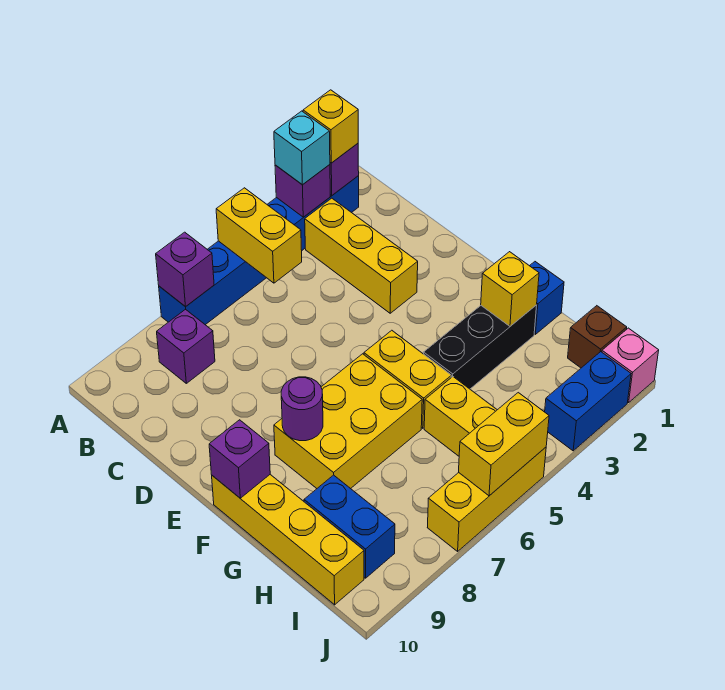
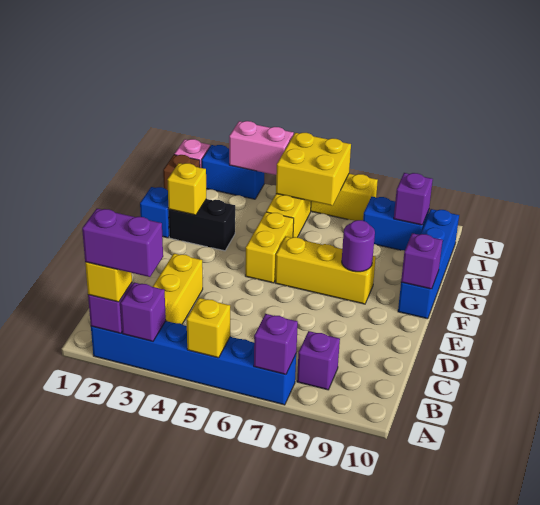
none -> purple brick A2:A3 level 4
cyan brick A3 level 3 -> none
yellow brick A5:B5 level 2 -> yellow brick A5 level 2
yellow brick F6:G8 level 1 -> yellow brick F6:F8 level 1
yellow brick F10:I10 level 1 -> blue brick F10:I10 level 1
black brick G2:G4 level 1 -> black brick G2:G3 level 1
blue brick H9:I9 level 1 -> blue brick I8:I9 level 1
none -> purple brick I9 level 2
none -> pink brick J3:J4 level 2
yellow brick J5:J6 level 2 -> yellow brick I5:J6 level 2

